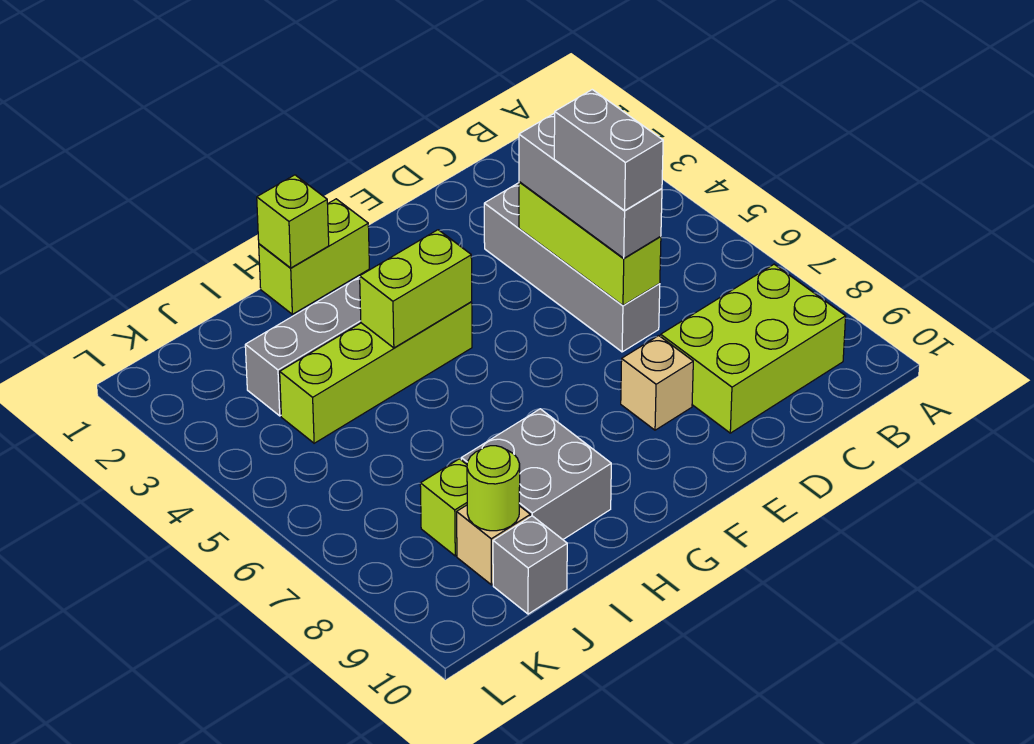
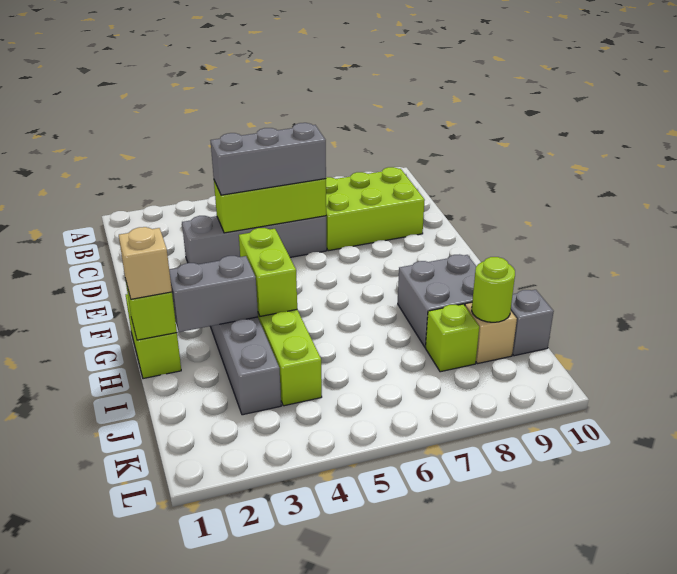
lime brick B8:D9 level 1 -> lime brick C7:D9 level 1
grey brick D5:D6 level 4 -> grey brick H2:H3 level 2
tan brick E8 level 1 -> tan brick H1 level 3

